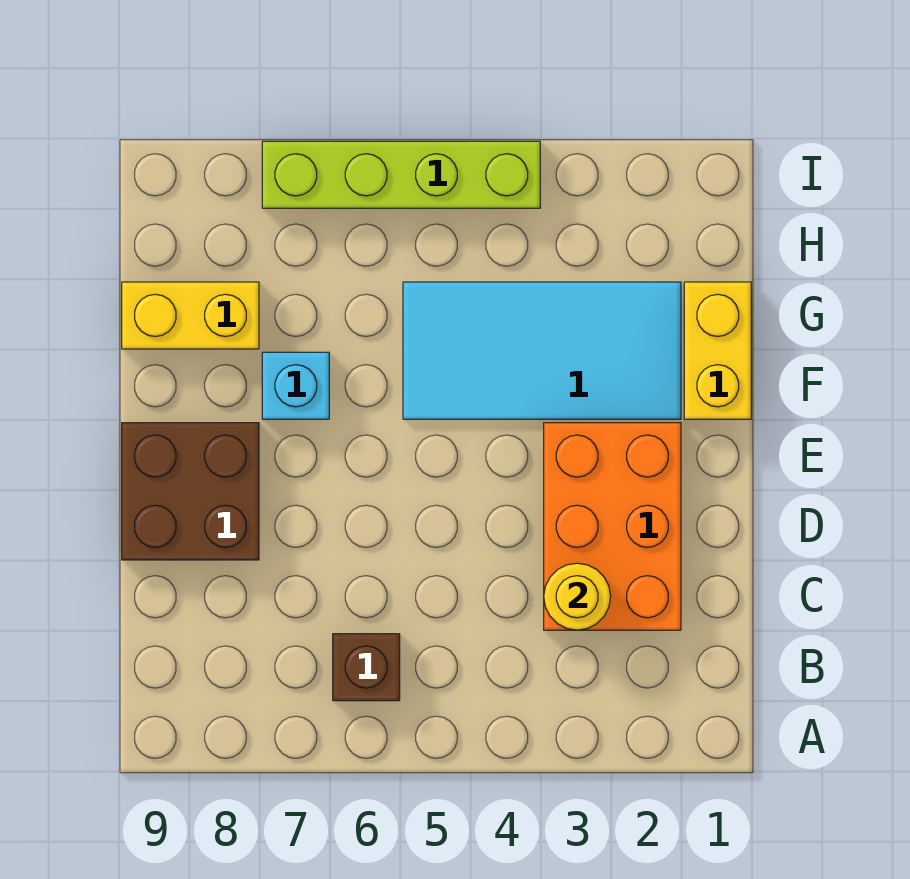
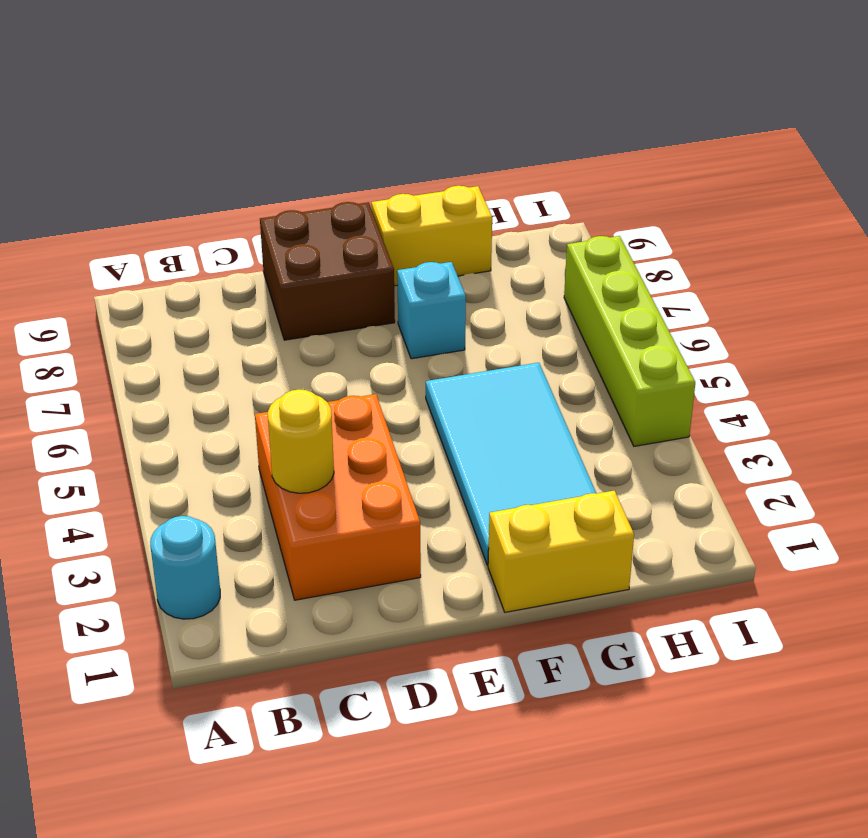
none -> cyan round brick A2 level 1
brown brick B6 level 1 -> none
orange brick C2:E3 level 1 -> orange brick C2:D4 level 1
yellow brick G8:G9 level 1 -> yellow brick F9:G9 level 1

